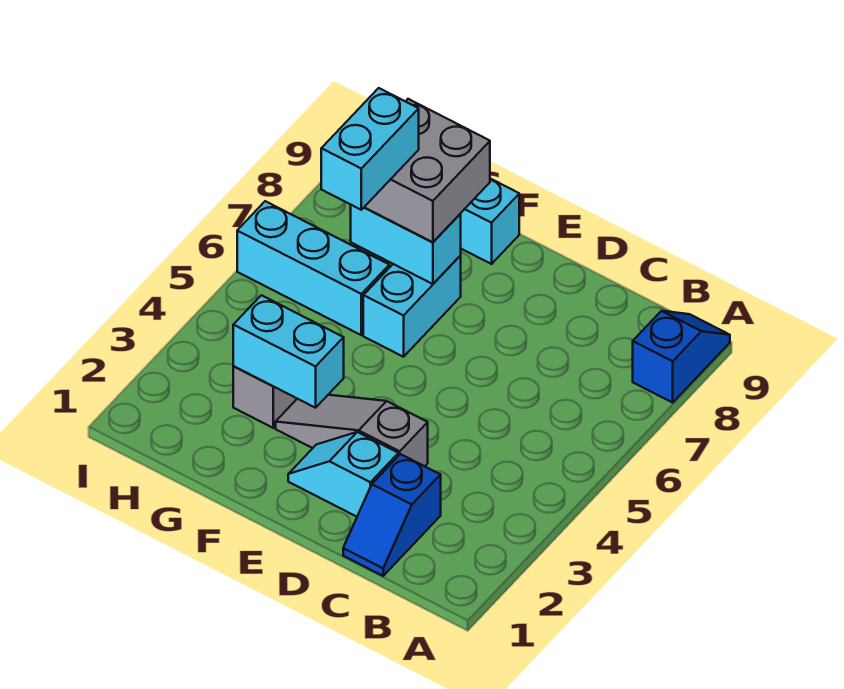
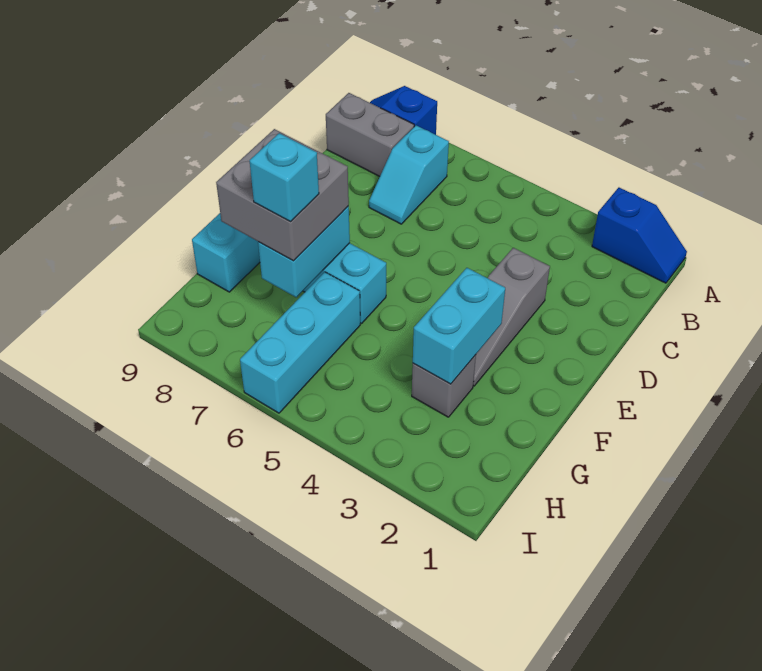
none -> grey brick B8:B9 level 1
blue slope C1:C2 level 1 top 2 -> blue slope A1:A2 level 1 top 2
cyan slope D2:E2 level 1 top D -> cyan slope B7:C7 level 1 top B
cyan brick G6:G7 level 4 -> cyan brick G7 level 4

